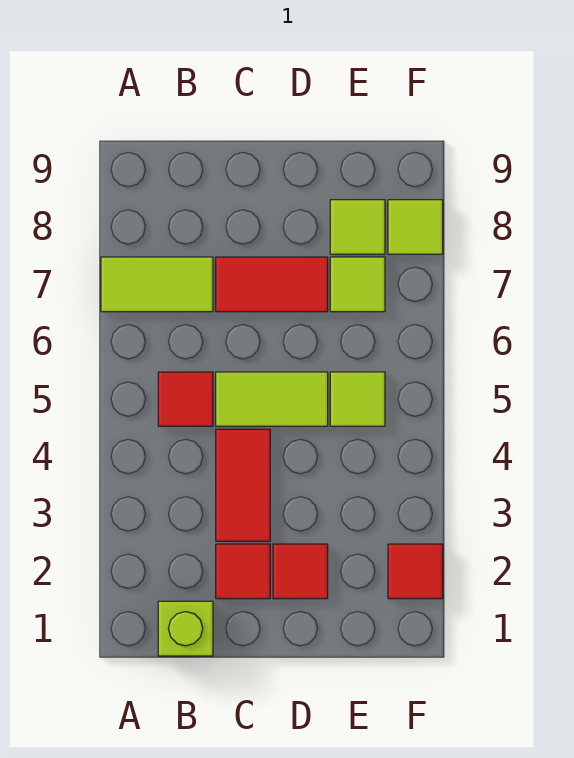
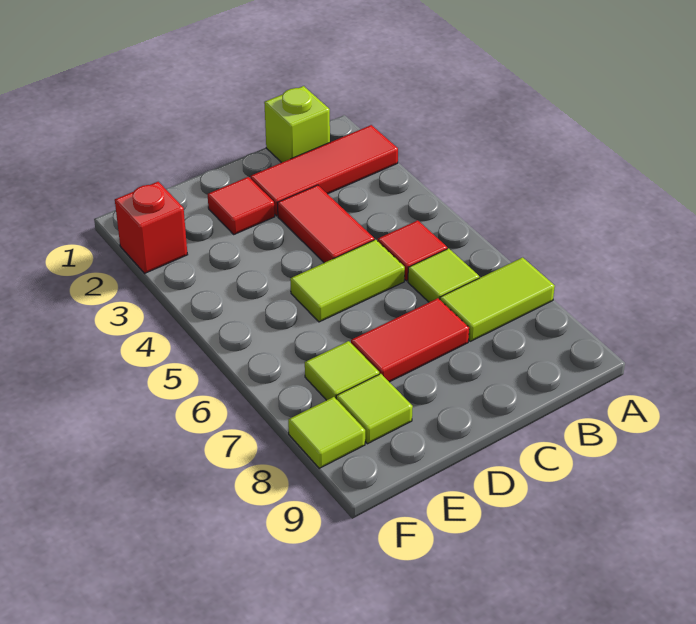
red tile C2 level 1 -> red tile A2:C2 level 1
lime tile E5 level 1 -> lime tile B6 level 1
red tile F2 level 1 -> red brick F2 level 1

